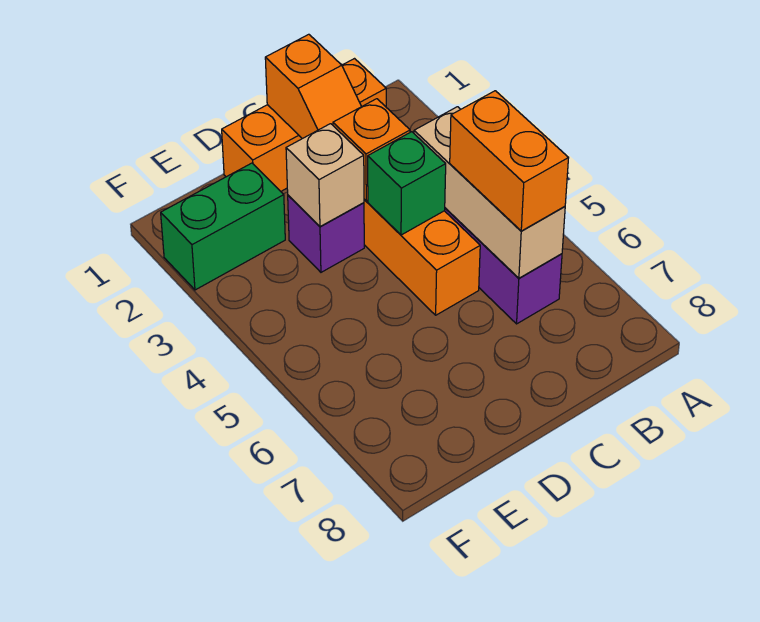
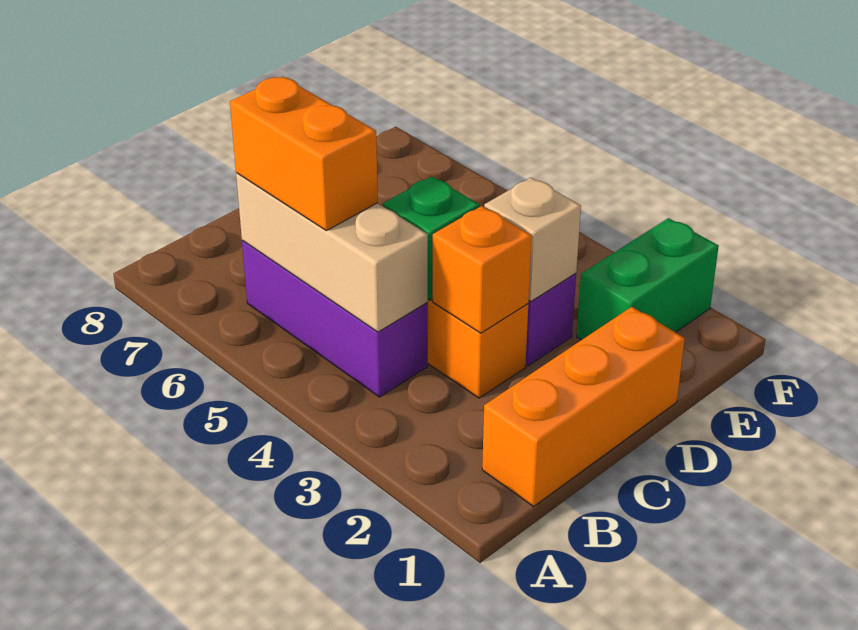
orange slope C1:C2 level 2 top 1 -> none

